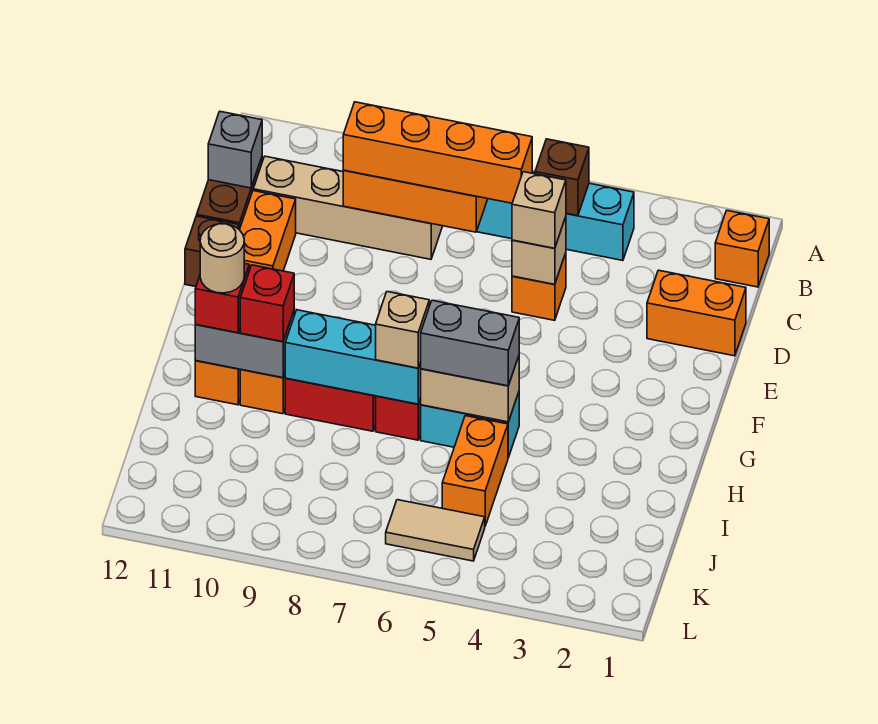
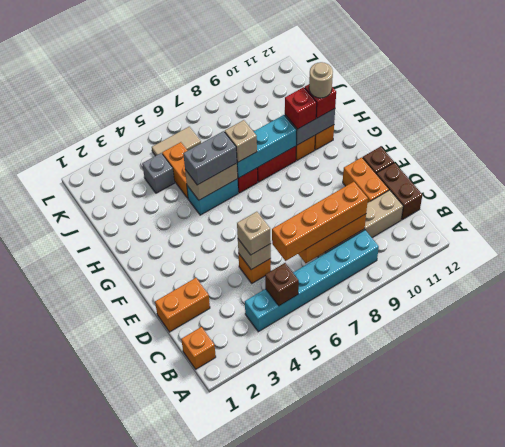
grey brick C12 level 2 -> grey brick J4 level 1

